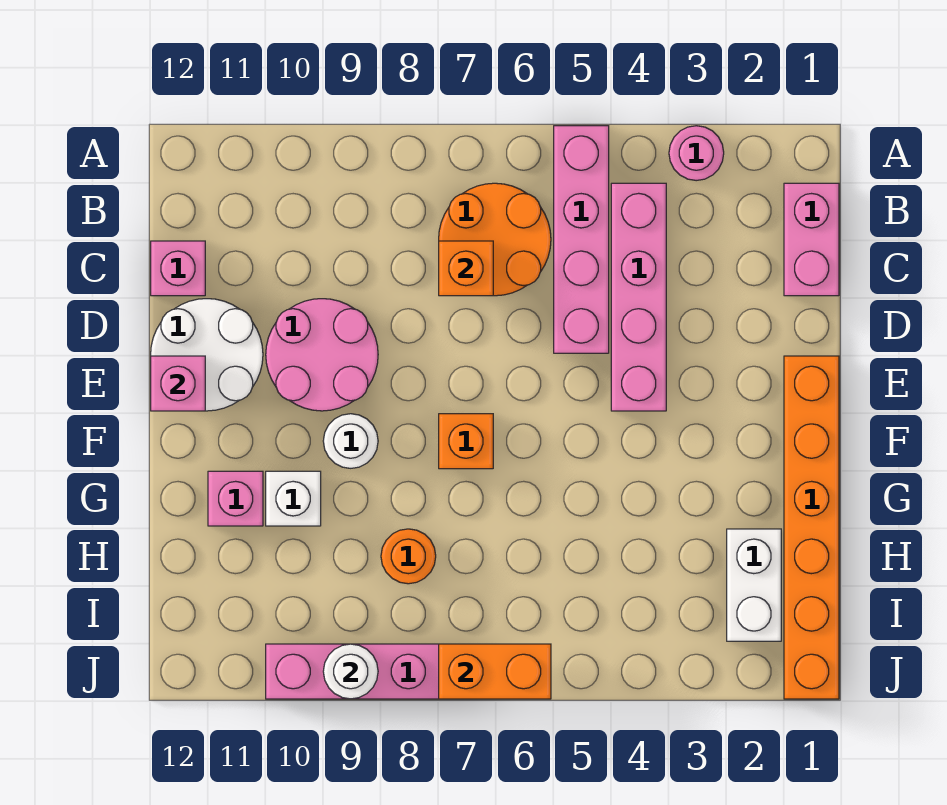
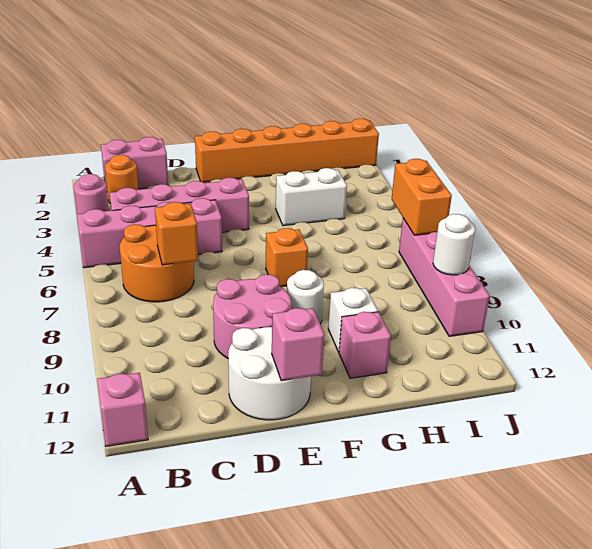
pink brick C12 level 1 -> pink brick A12 level 1
white brick H2:I2 level 1 -> white brick G4:H4 level 1
orange round brick H8 level 1 -> orange round brick B2 level 1

